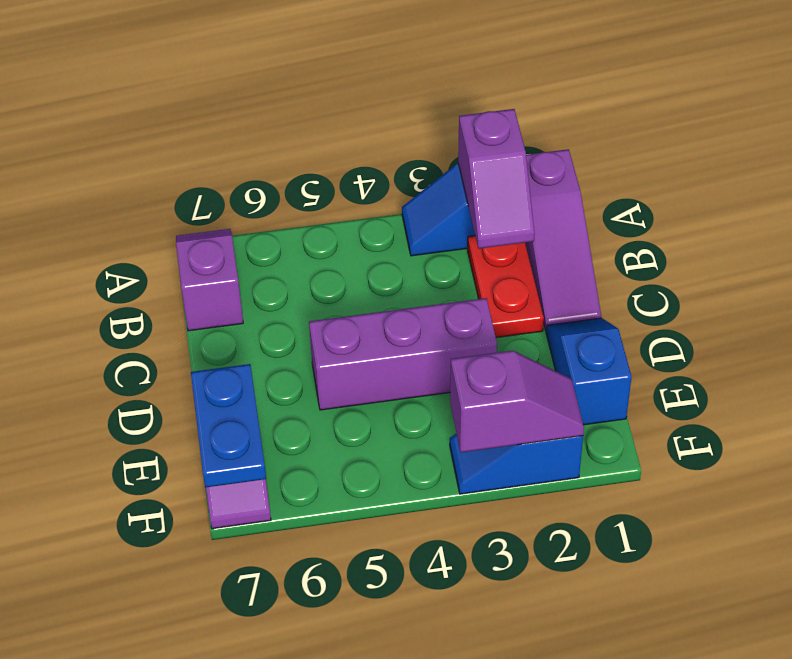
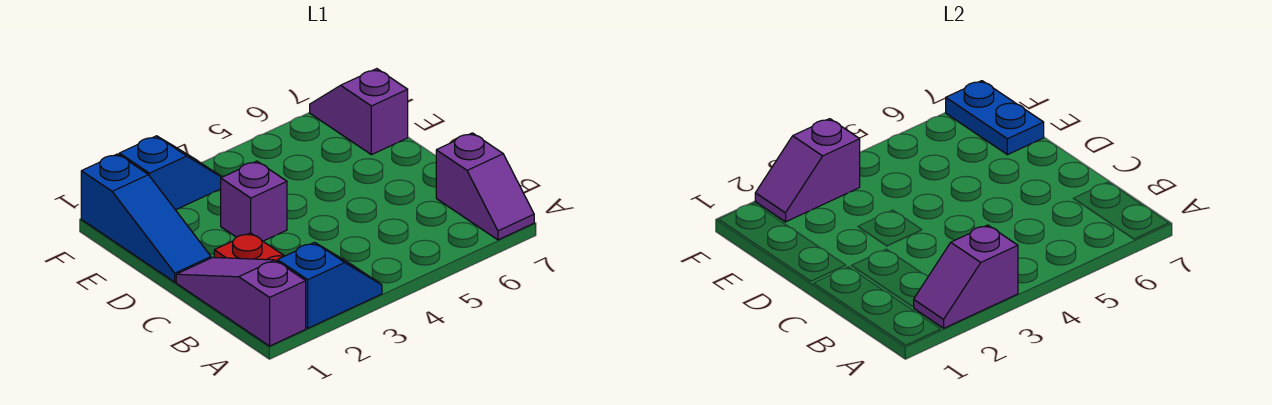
purple slope A2:B2 level 2 top A -> purple slope A2:A3 level 2 top 3
blue slope D1:E1 level 1 top E -> blue slope D1:F1 level 1 top F
purple brick D3:D5 level 1 -> purple brick D3 level 1

